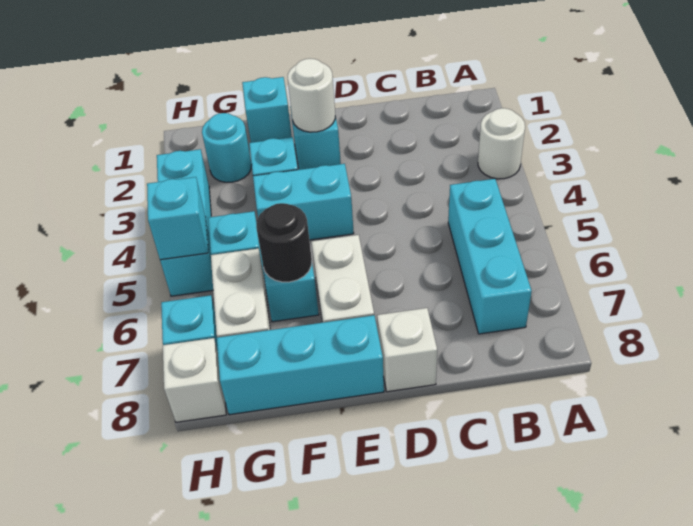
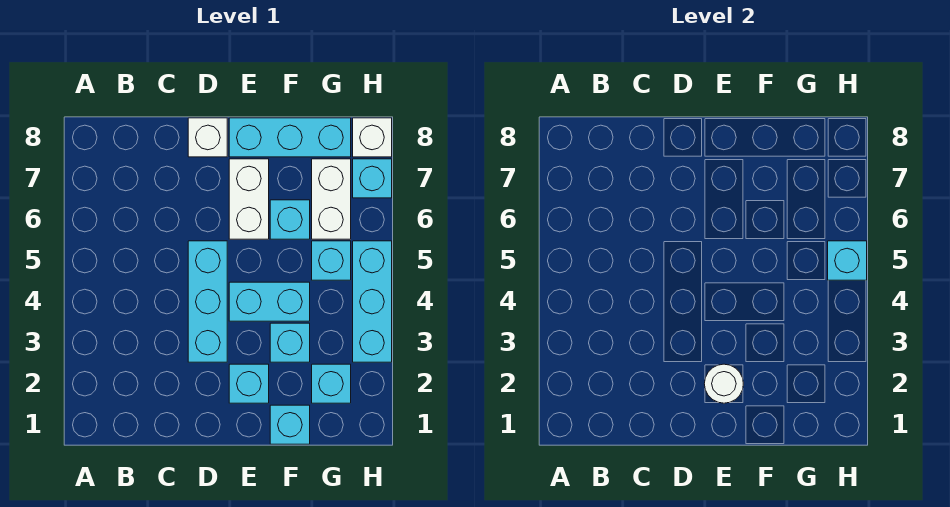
white round brick A3 level 1 -> none
cyan brick B5:B7 level 1 -> cyan brick D3:D5 level 1
black round brick F6 level 2 -> none
cyan round brick G2 level 1 -> cyan brick G2 level 1

